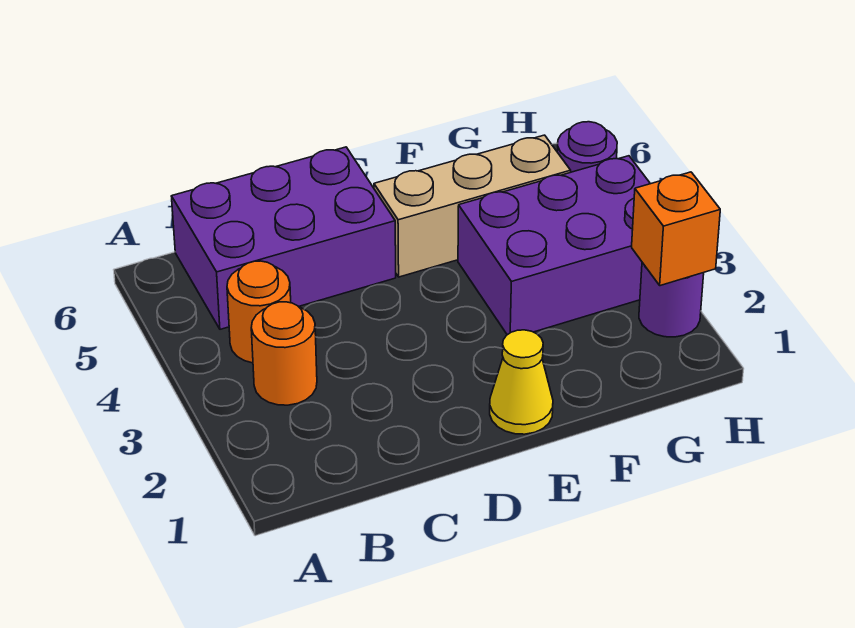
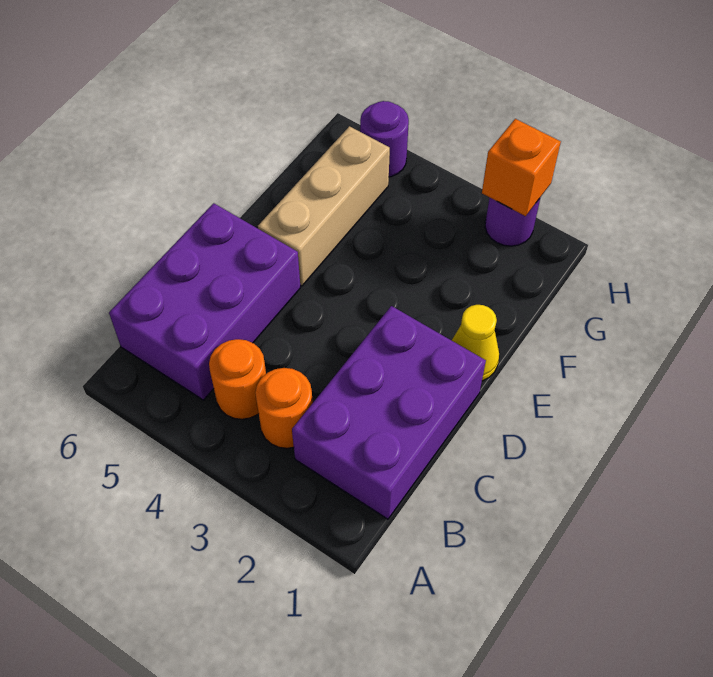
purple brick F3:H4 level 1 -> purple brick B1:D2 level 1

